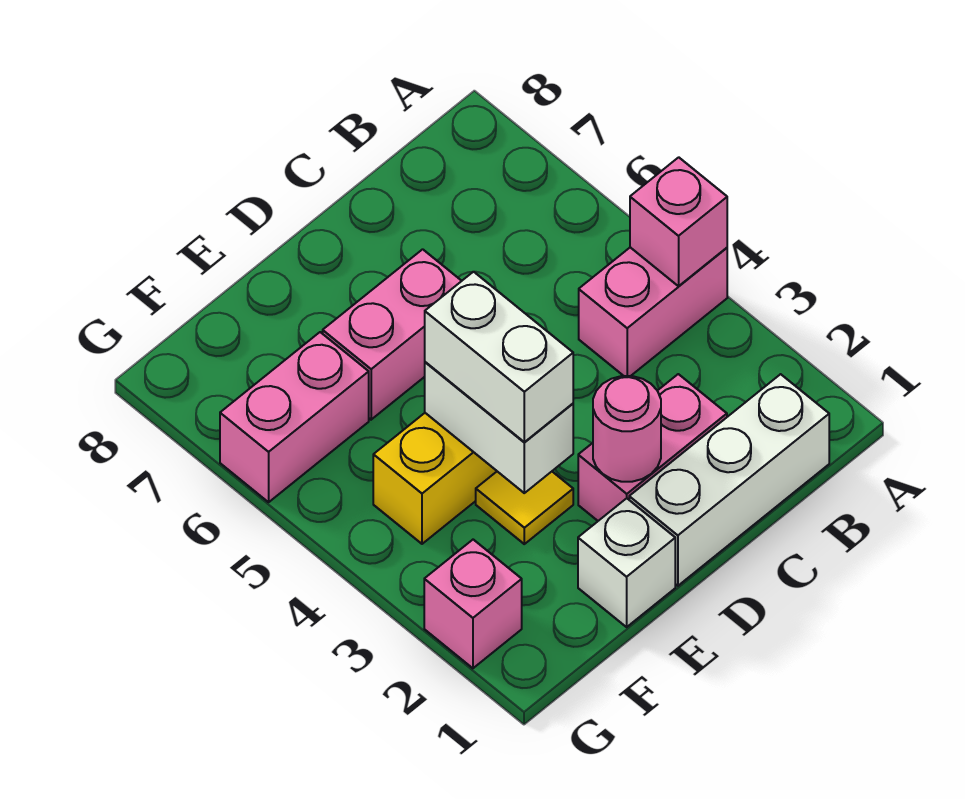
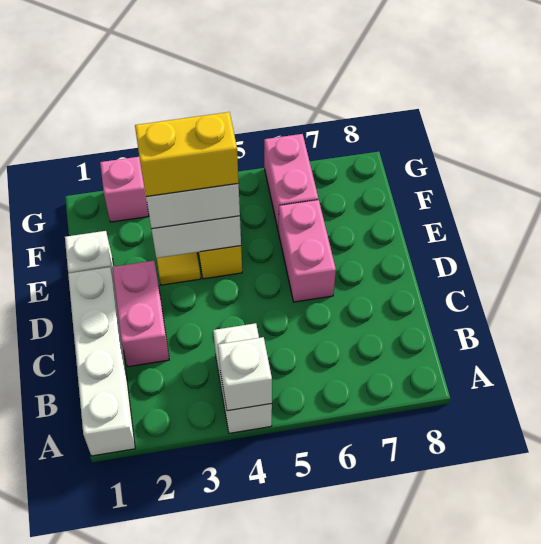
pink brick A4:B4 level 1 -> white brick A4:B4 level 1
pink brick A4 level 2 -> white brick A4 level 2
white brick B1:D1 level 1 -> white brick A1:D1 level 1
pink round brick D2 level 2 -> none
none -> yellow brick E3:E4 level 4

